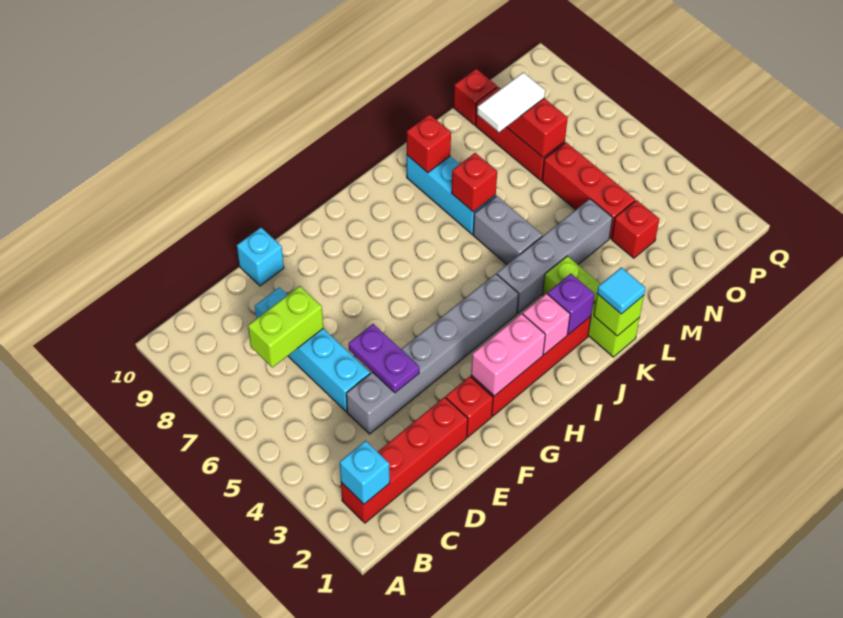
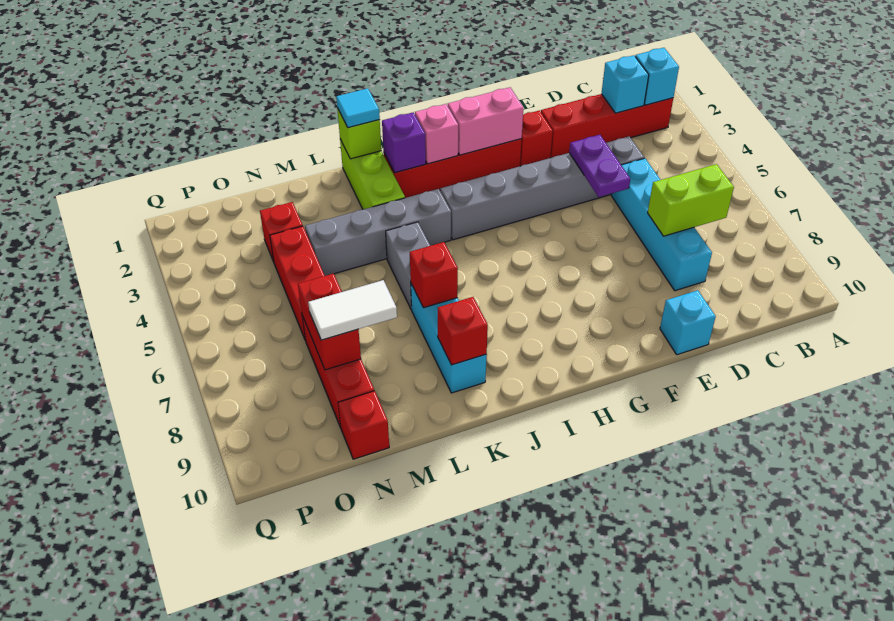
none -> cyan brick C2 level 2

